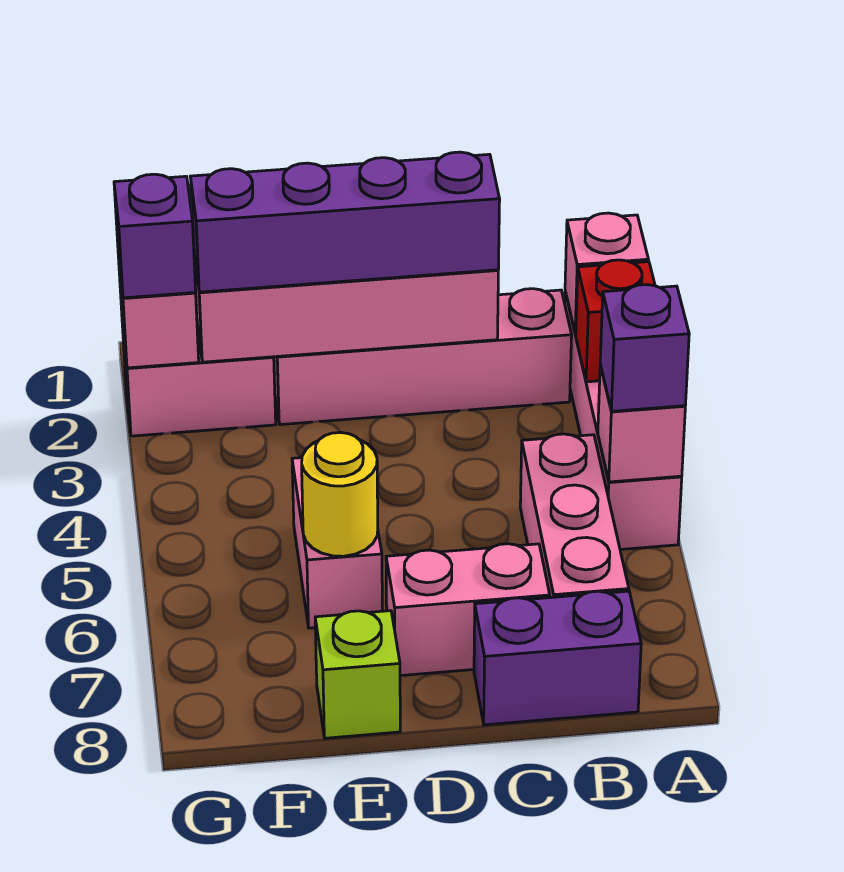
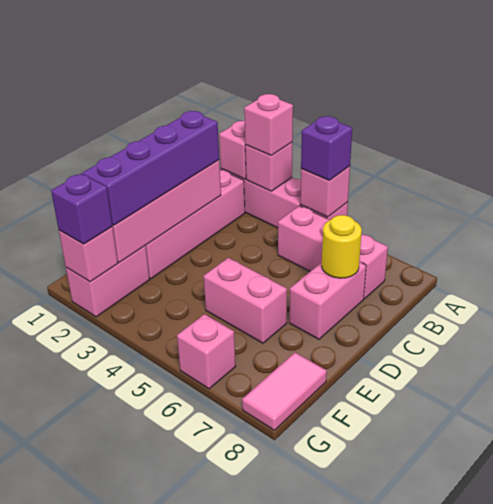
red brick A3 level 2 -> pink brick A3 level 2
none -> pink brick A3 level 3
purple brick B8:C8 level 1 -> none
yellow round brick E6 level 2 -> yellow round brick C7 level 2
lime brick E8 level 1 -> none
none -> pink tile F8:G8 level 1
none -> pink brick G6 level 1

